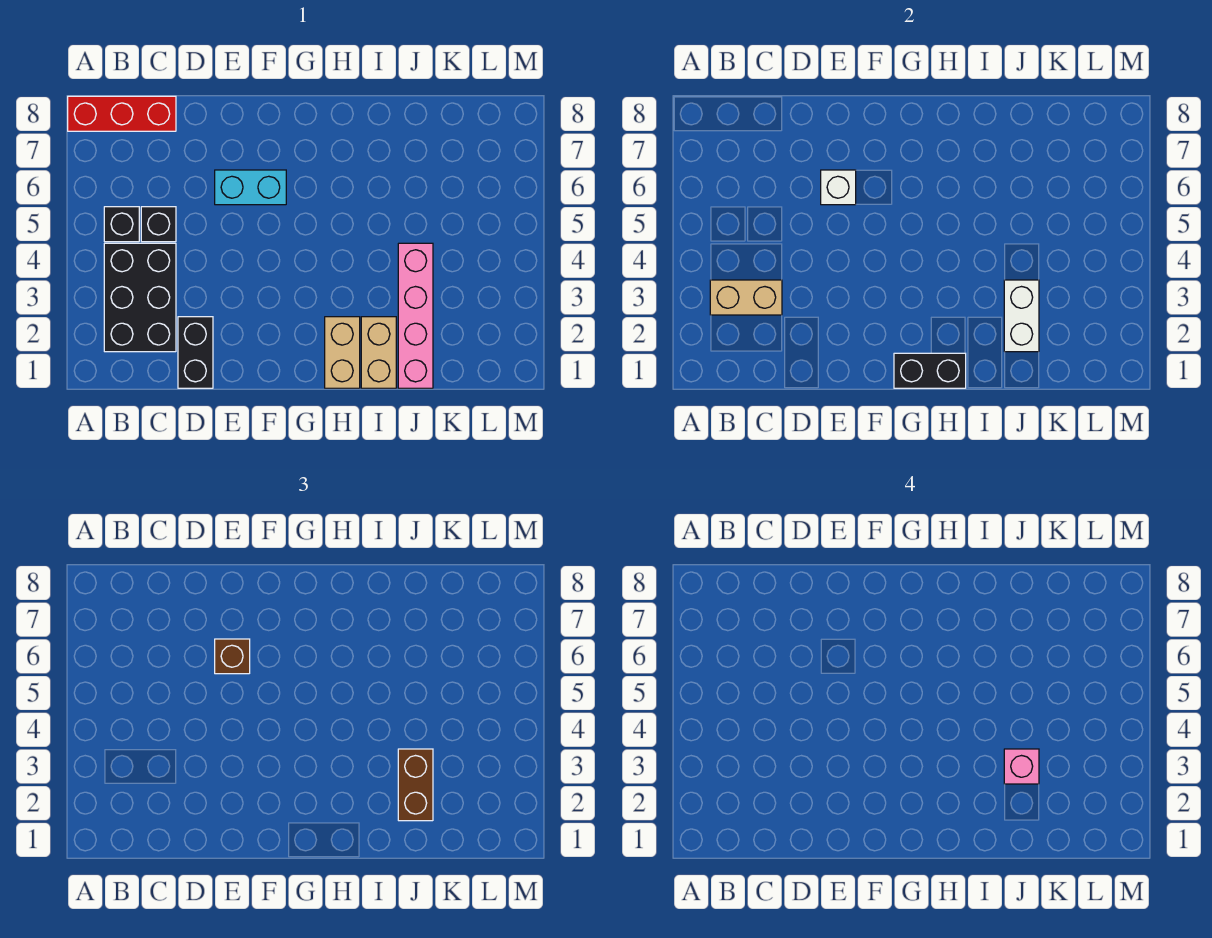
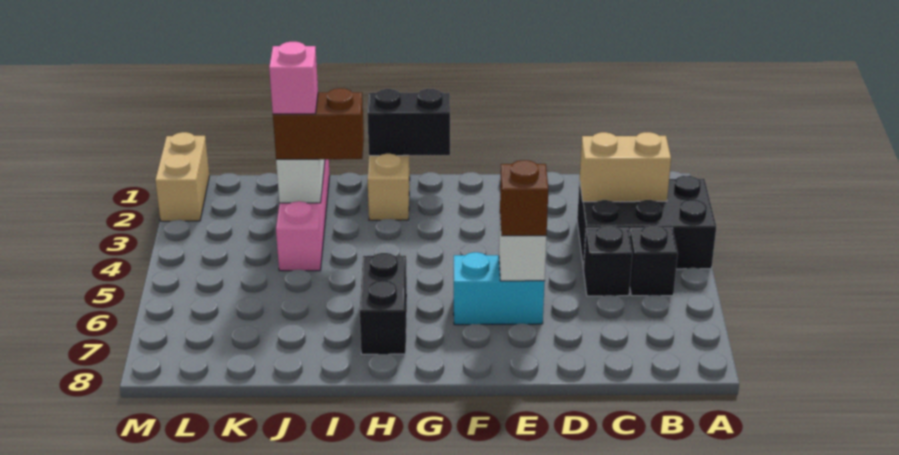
red brick A8:C8 level 1 -> none
black brick B2:C4 level 1 -> black brick A3:C4 level 1
black brick D1:D2 level 1 -> black brick H6:H7 level 1
tan brick I1:I2 level 1 -> tan brick M1:M2 level 1
brown brick J2:J3 level 3 -> brown brick I3:J3 level 3

